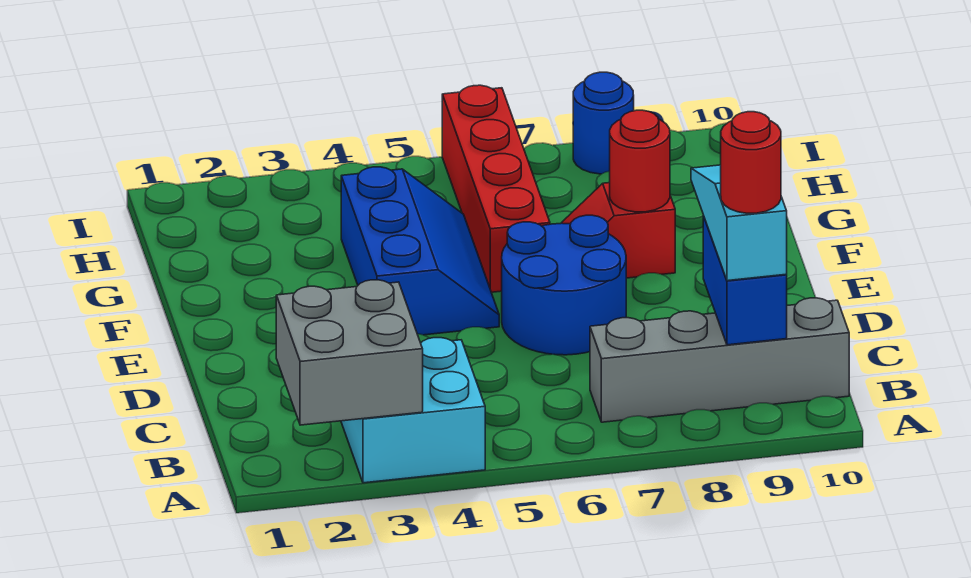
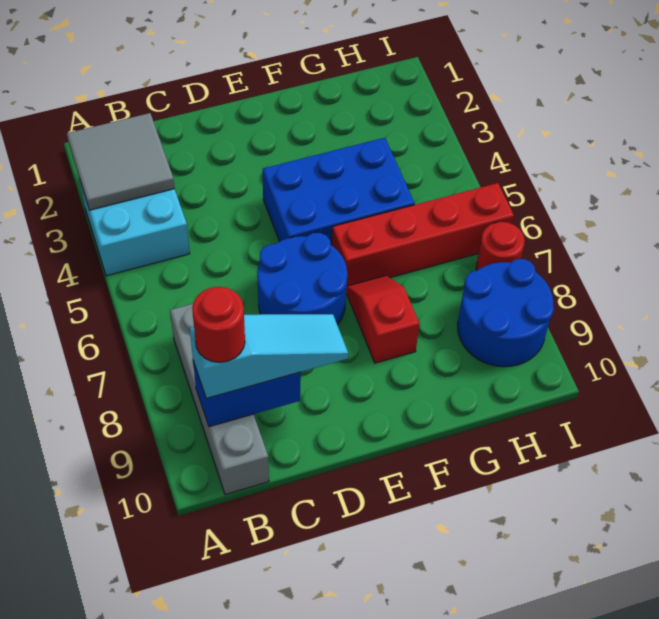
grey brick A2:B3 level 2 -> grey tile A2:B3 level 2
blue slope E4:G5 level 1 top 4 -> blue brick E4:G5 level 1
red round brick F8 level 2 -> red round brick I7 level 1
blue round brick I8 level 1 -> blue round brick H8:I9 level 1

